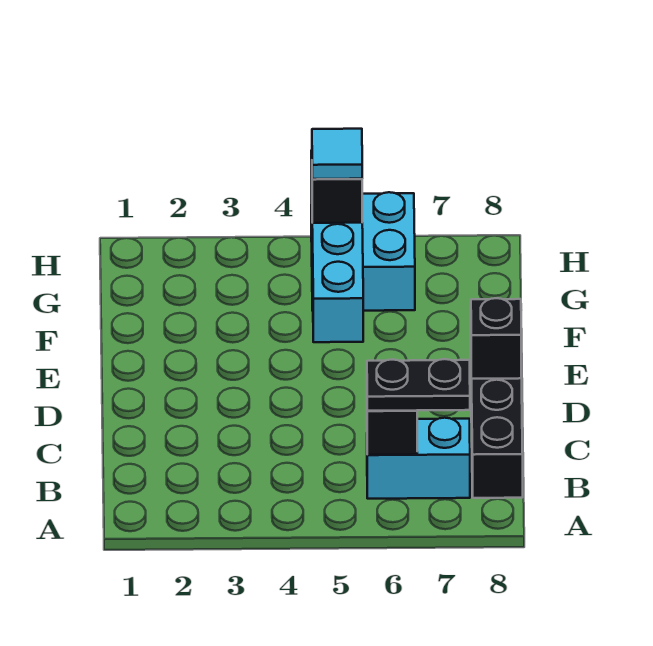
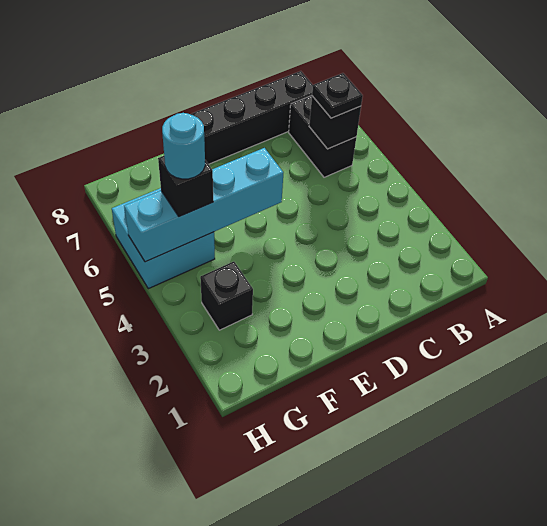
cyan brick B6:B7 level 1 -> black brick B6:B7 level 1
black plate B6:B7 level 3 -> black plate B6 level 3
black brick D8 level 2 -> black brick G3 level 1
cyan tile G5 level 4 -> cyan round brick G5 level 4

